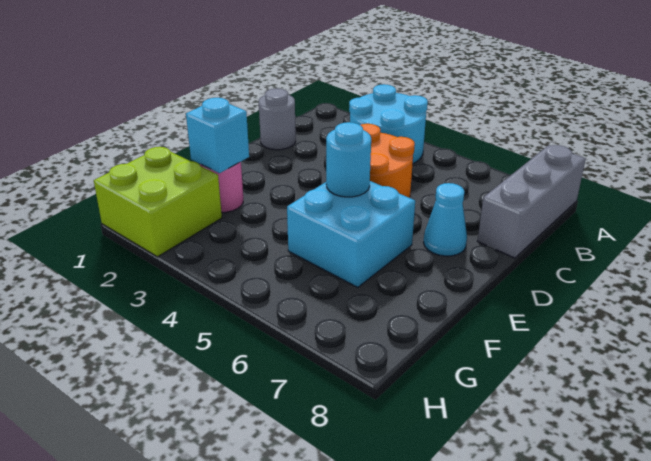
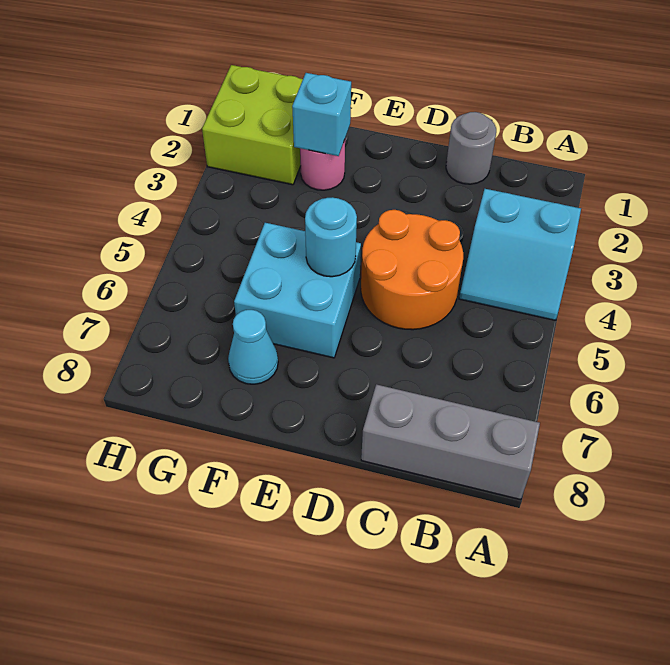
cyan round brick A3:B4 level 1 -> cyan slope A3:B4 level 1 top 3
cyan cone D7 level 1 -> cyan cone F7 level 1

